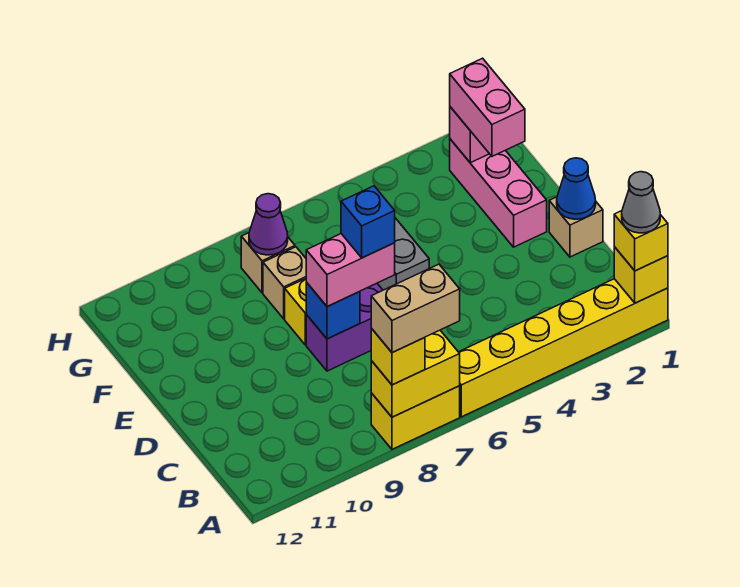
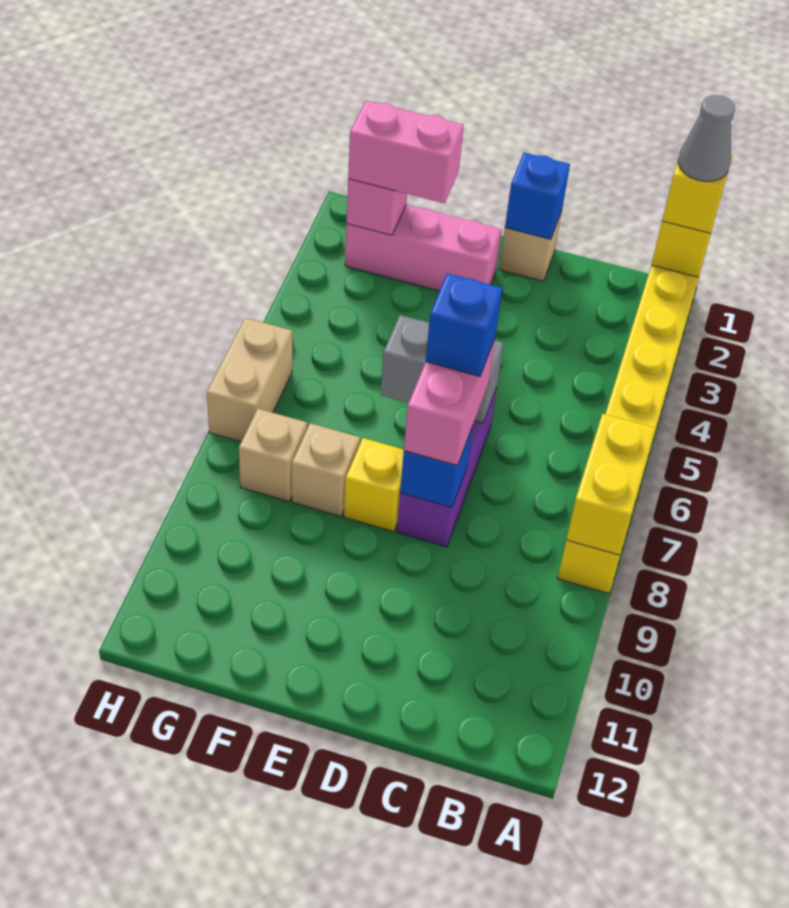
tan brick A7:A8 level 4 -> tan brick H6:H7 level 1
yellow brick A8 level 3 -> none
blue cone D1 level 2 -> blue brick D1 level 2
purple cone G8 level 2 -> none

